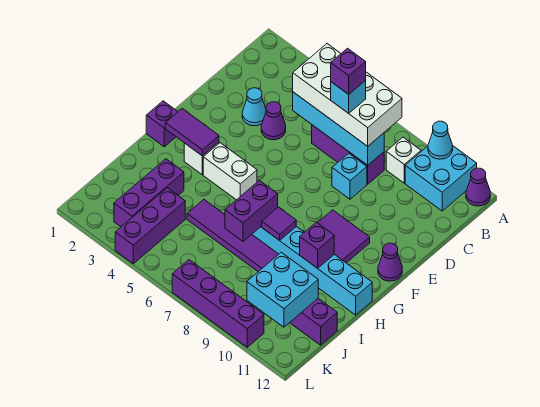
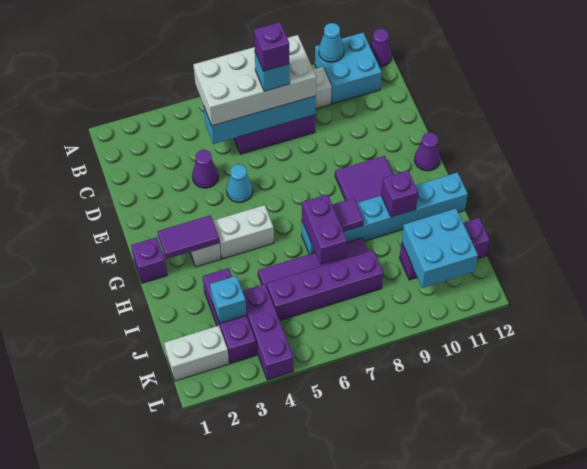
cyan cone D3 level 1 -> cyan cone E5 level 1
cyan brick D8 level 1 -> cyan brick J3 level 2
none -> white brick K1:K2 level 1
purple brick L7:L10 level 1 -> purple brick J5:J8 level 1

